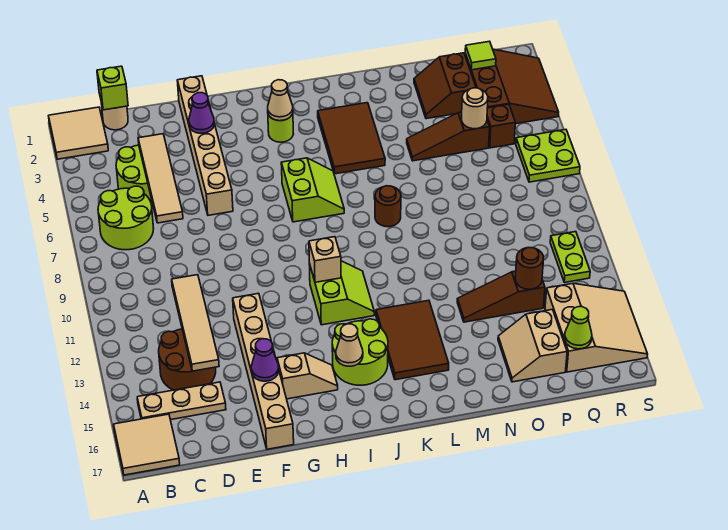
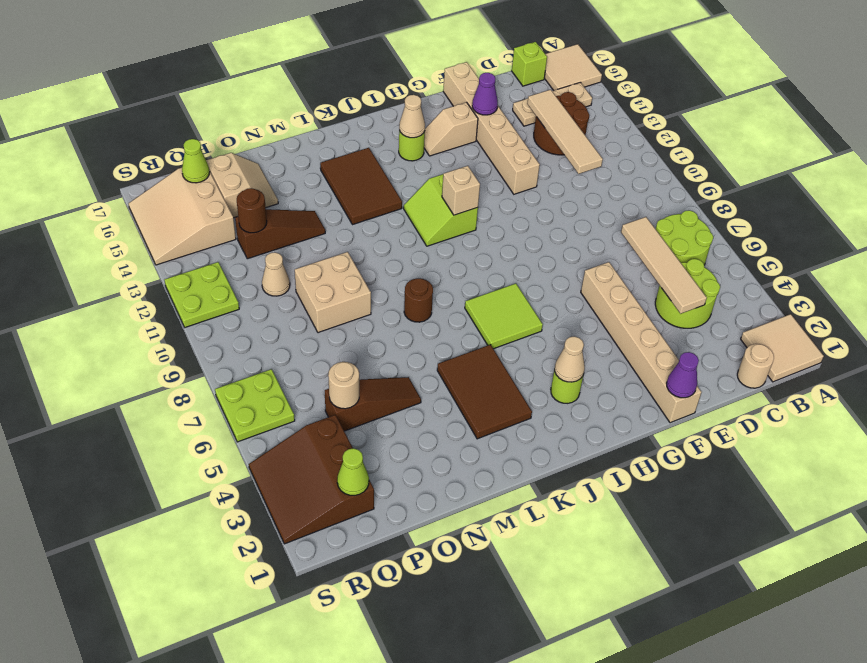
lime brick C1 level 2 -> lime brick C17 level 1
purple cone F3 level 2 -> purple cone F1 level 2
lime slope I6:J7 level 1 top I -> lime tile I6:J7 level 1
lime round brick I14:J15 level 1 -> lime round brick I15 level 1
none -> tan brick N9:O10 level 1
brown slope O2:P3 level 1 top P -> none
none -> tan cone P11 level 1
lime tile Q2 level 2 -> lime cone Q2 level 2
brown brick Q5 level 1 -> none
lime plate R11:R12 level 1 -> lime plate R11:S12 level 1

